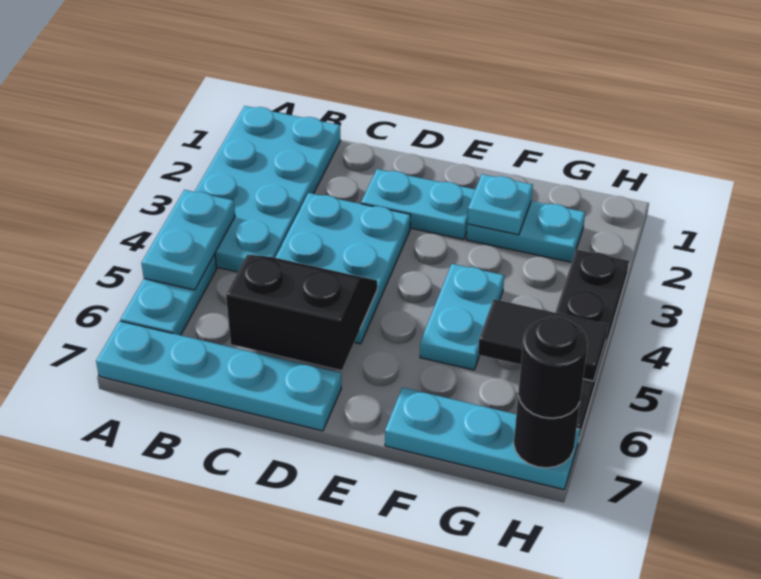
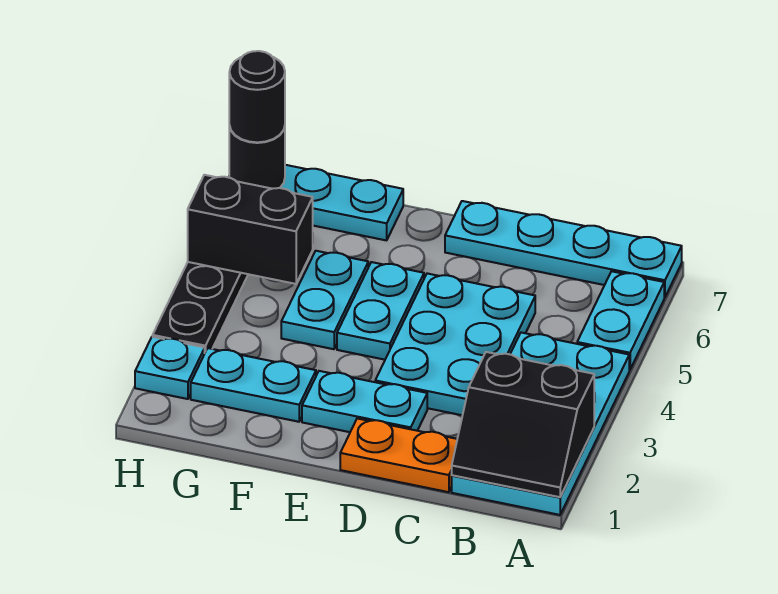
cyan plate A4:A5 level 2 -> cyan plate E4:E5 level 1
none -> orange plate C1:D1 level 1
black slope C5:D6 level 2 top 6 -> black slope A1:B2 level 2 top 2
cyan plate F2 level 2 -> cyan plate H2 level 1
black tile G5:H5 level 2 -> black brick G5:H5 level 2

